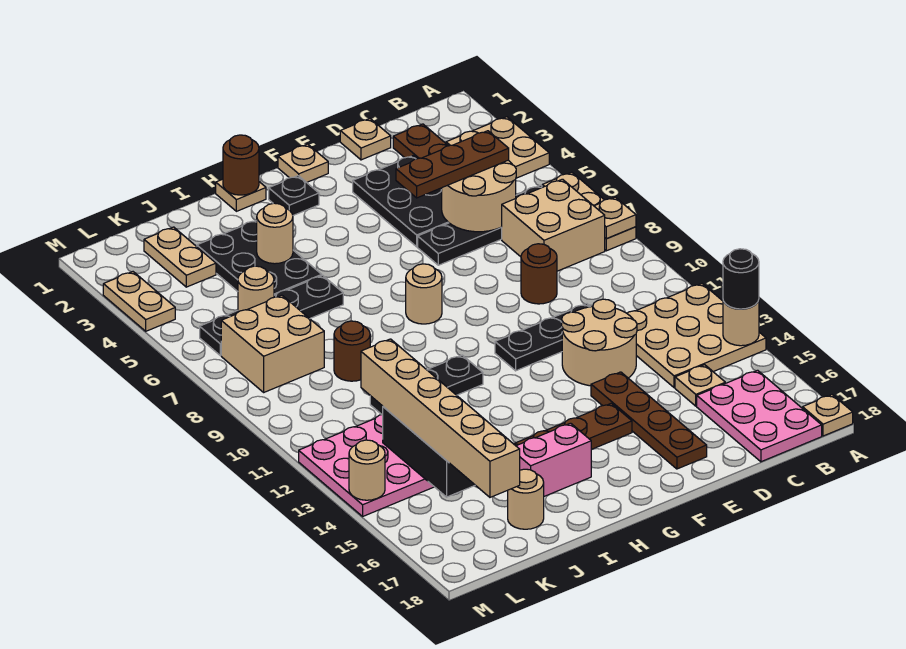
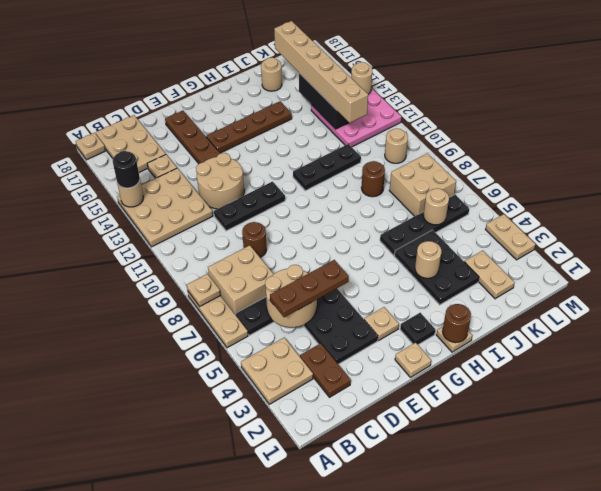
pink plate B16:C18 level 1 -> tan plate B16:C18 level 1
tan plate D1 level 1 -> tan plate F3 level 1
tan round brick G8 level 1 -> tan round brick L10 level 1
pink brick H16:I16 level 1 -> none

